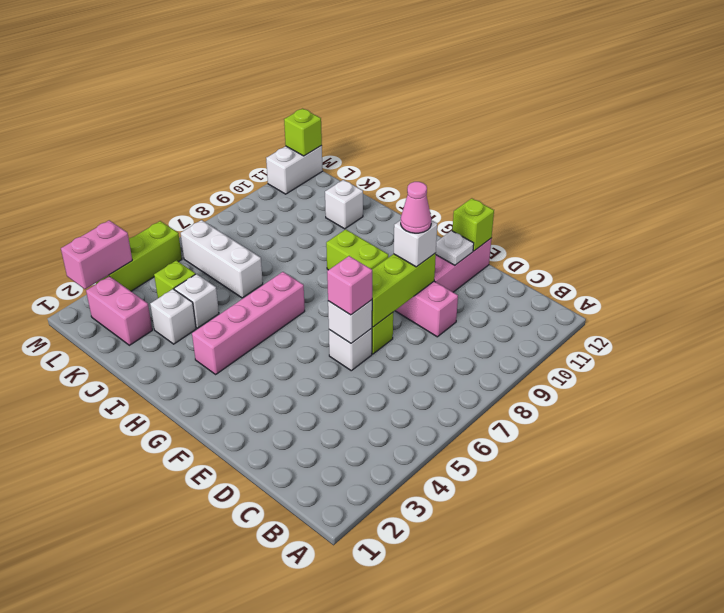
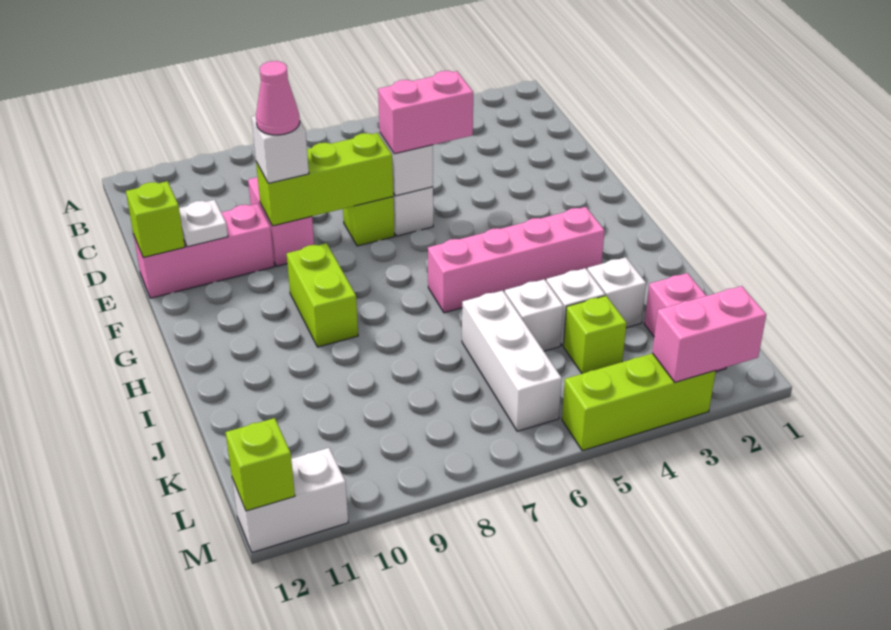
pink brick E6 level 3 -> pink brick E5:E6 level 3
white brick J11 level 1 -> white brick J5 level 1

